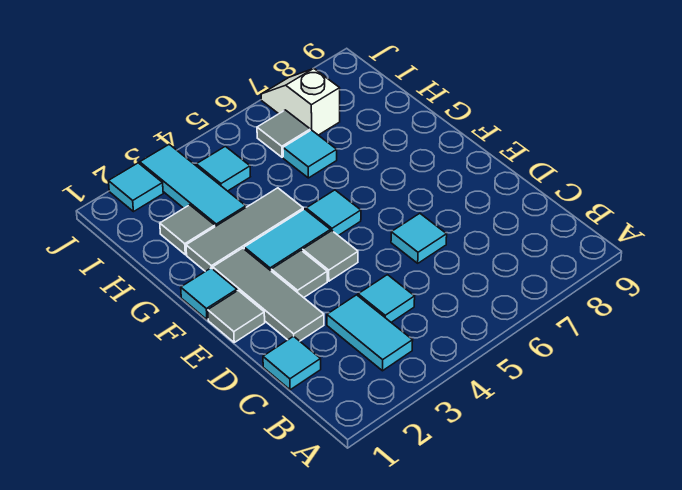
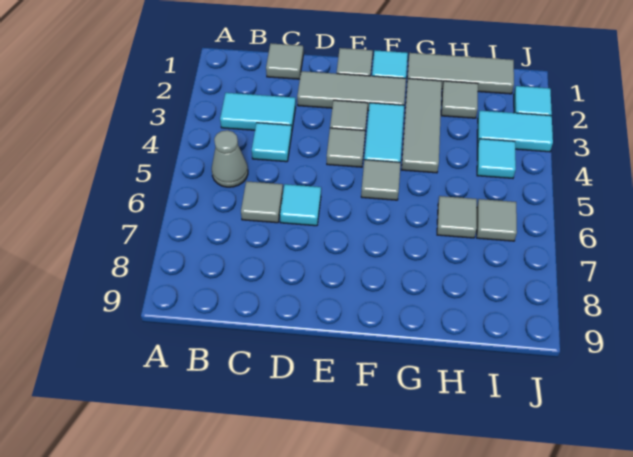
none -> grey cone B5 level 1
cyan tile C1 level 1 -> grey tile C1 level 1
none -> grey tile C6 level 1
cyan tile F5 level 1 -> grey tile F5 level 1
none -> grey tile G1:I1 level 1
cyan tile H3:J3 level 1 -> cyan tile I3:J3 level 1
cyan tile H6 level 1 -> grey tile H6 level 1
white slope I7:J7 level 1 top I -> none

